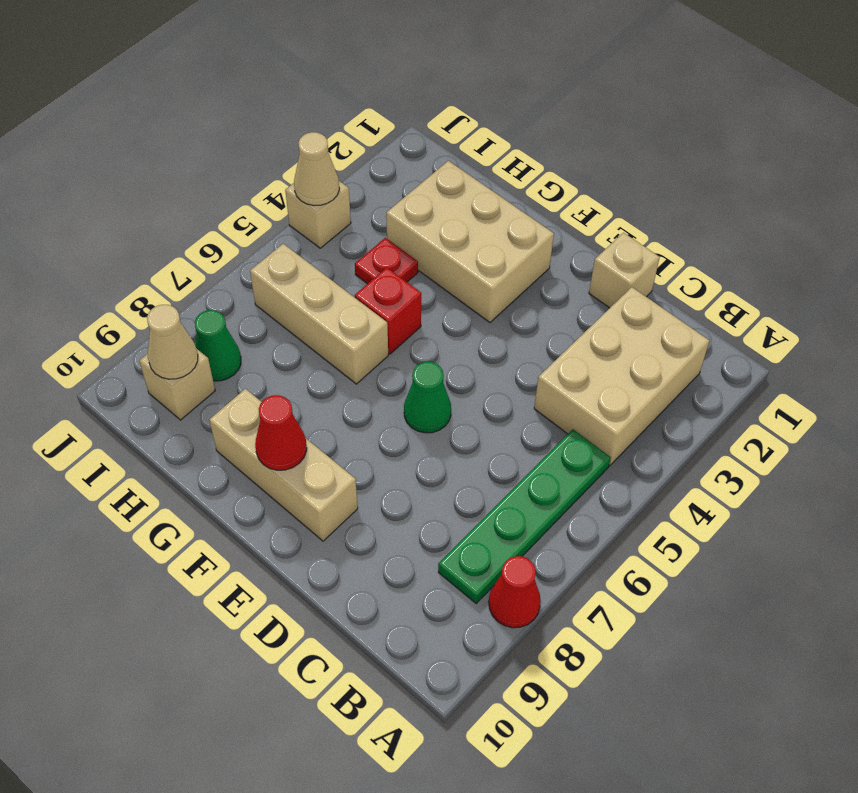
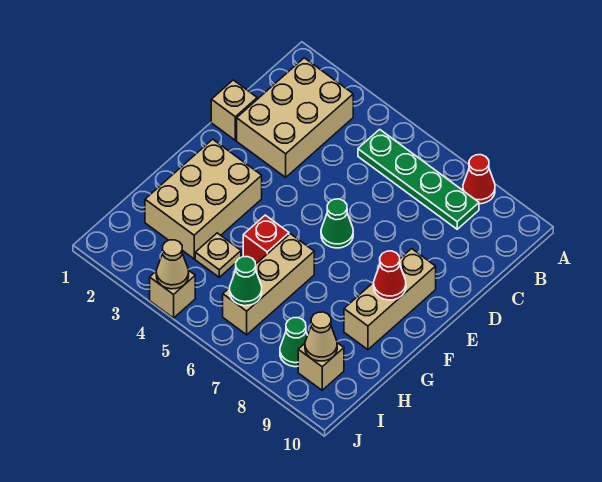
tan brick B2:C4 level 1 -> tan brick B2:D3 level 1
red plate H4 level 1 -> tan plate H4 level 1
none -> green cone I6 level 2

